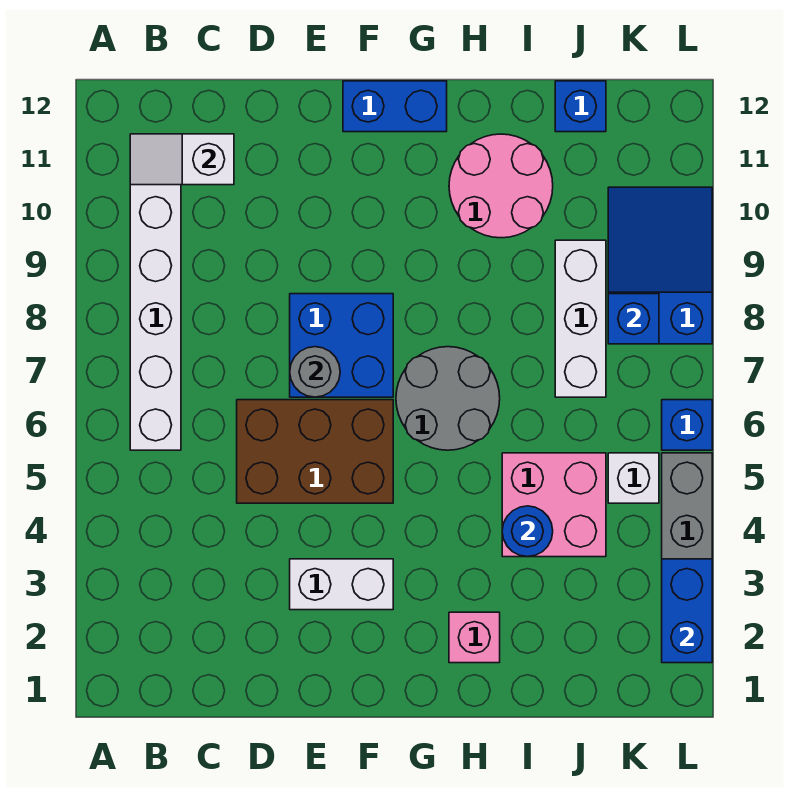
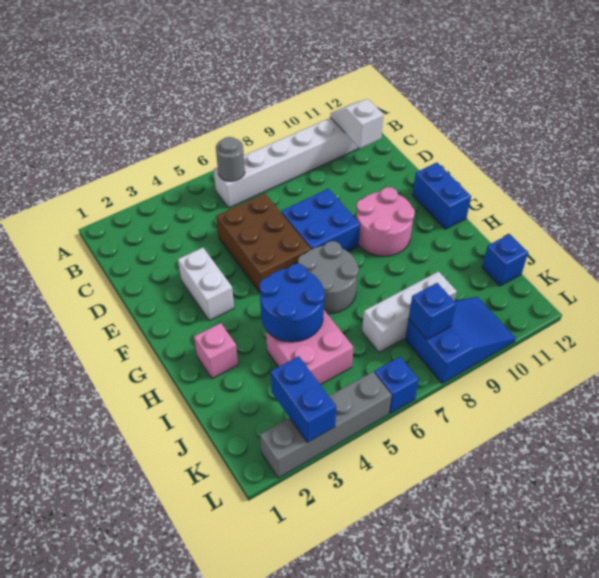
grey round brick E7 level 2 -> grey round brick B6 level 2
pink round brick H10:I11 level 1 -> pink round brick F9:G10 level 1
blue round brick I4 level 2 -> blue round brick H4:I5 level 2
white brick K5 level 1 -> none
blue brick L2:L3 level 2 -> blue brick K3:L3 level 2

